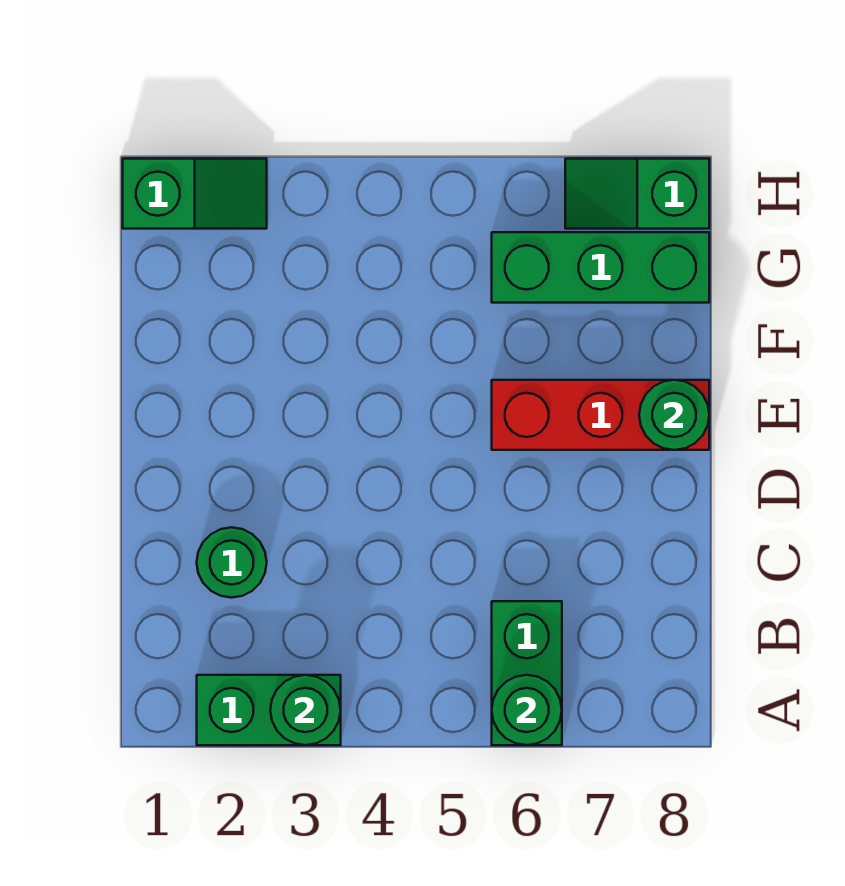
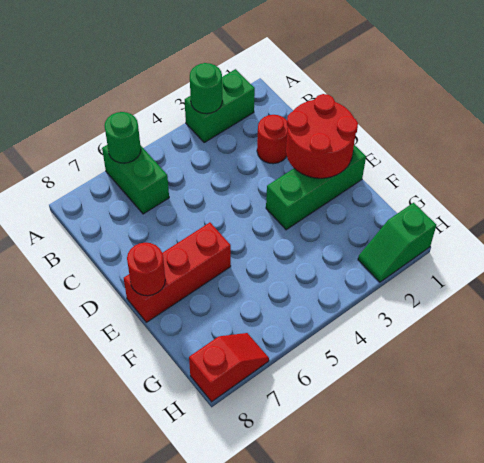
green round brick C2 level 1 -> red round brick C2 level 1
none -> red round brick D1:E2 level 2
green round brick E8 level 2 -> red round brick E8 level 2
green brick G6:G8 level 1 -> green brick E1:E3 level 1
green slope H7:H8 level 1 top 8 -> red slope H7:H8 level 1 top 8

